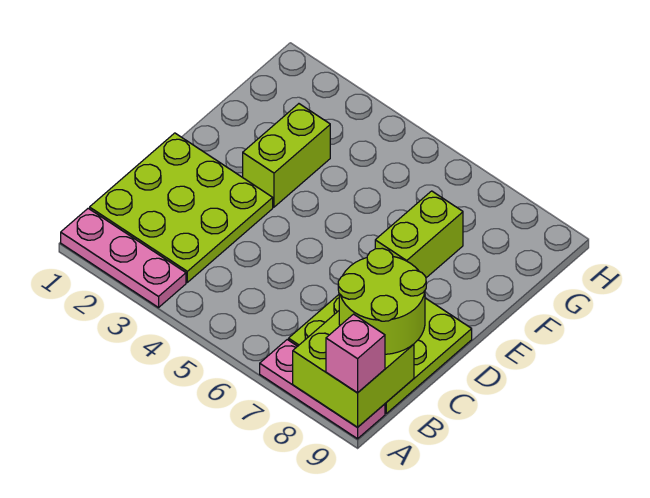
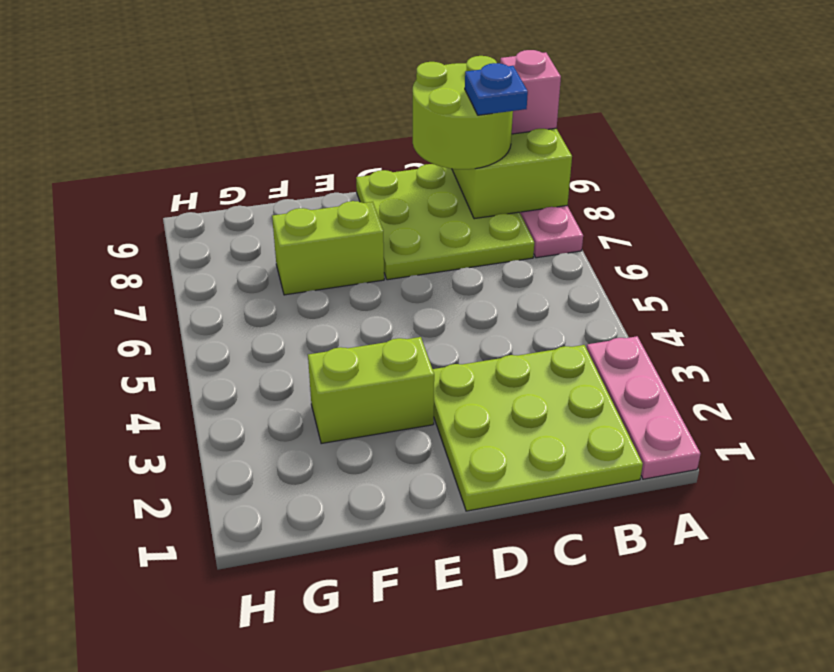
none -> blue plate B8 level 4

